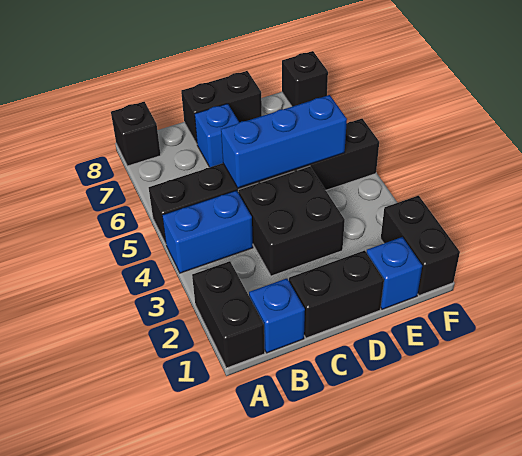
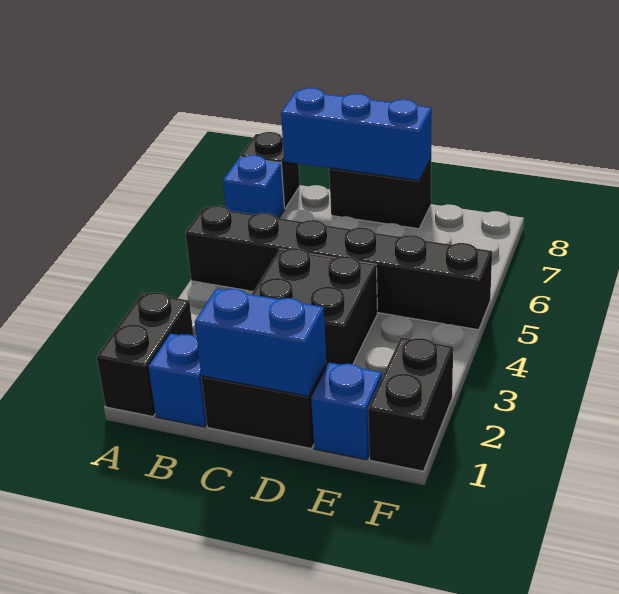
blue brick A4:B4 level 1 -> blue brick C1:D1 level 2
blue brick C5:E5 level 2 -> blue brick B8:D8 level 2
blue brick C7 level 1 -> blue brick A7 level 1
black brick F8 level 1 -> none

